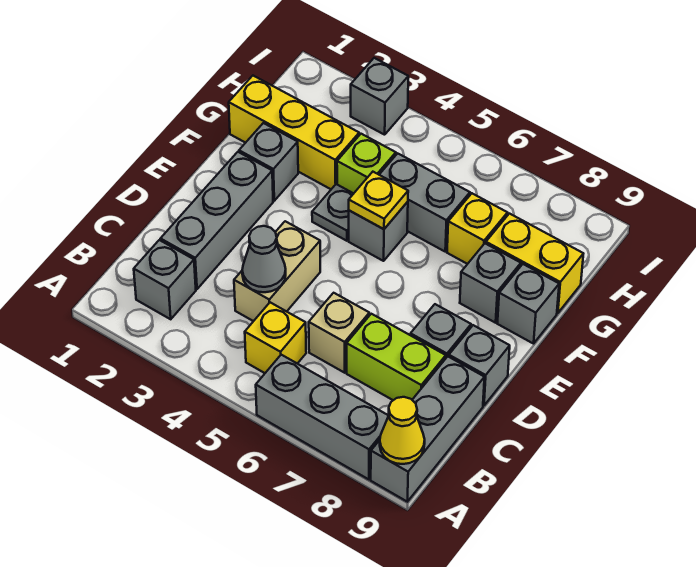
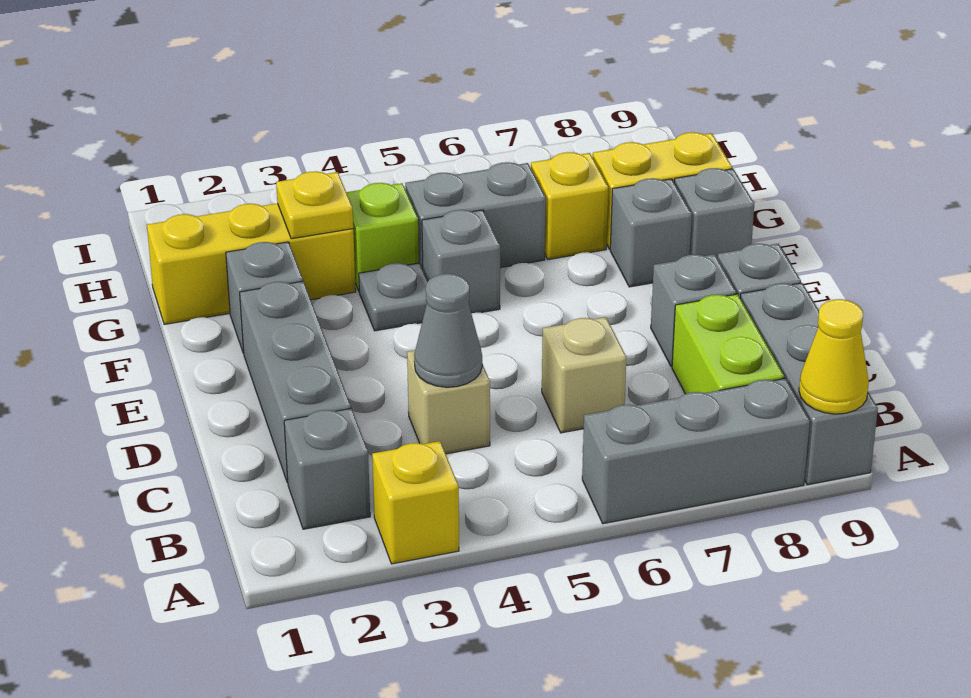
yellow brick B5 level 1 -> yellow brick A3 level 1
tan brick C4:D4 level 1 -> tan brick C4 level 1
lime brick C7:C8 level 1 -> lime brick B8:C8 level 1
yellow plate F5 level 2 -> yellow plate G3 level 2
grey brick I3 level 1 -> none

